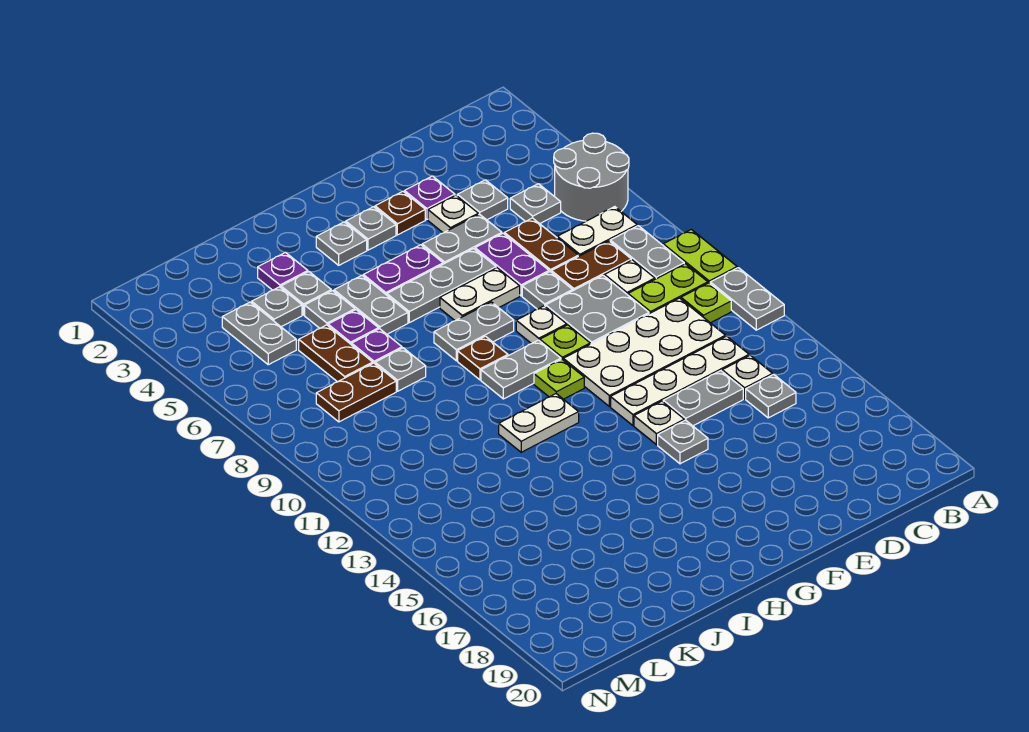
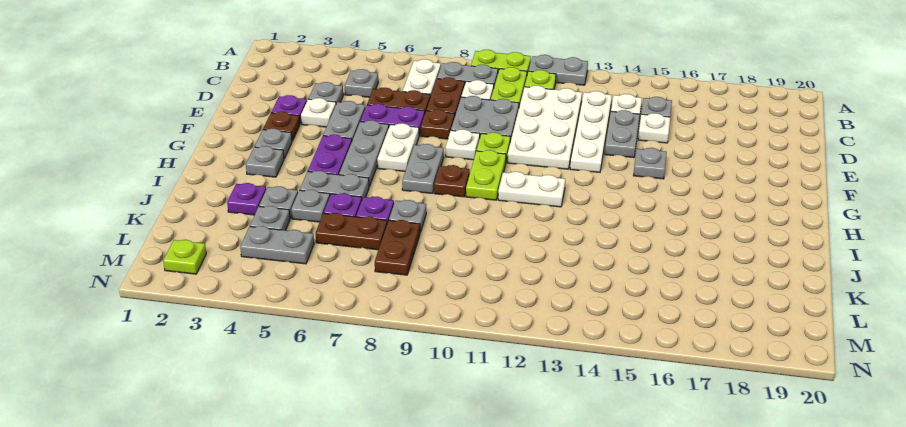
grey round brick A5:B6 level 1 -> none
grey plate E8 level 1 -> brown plate E8 level 1
white plate F14 level 1 -> white plate D15 level 1
grey plate G10:H10 level 1 -> lime plate G10:H10 level 1
lime plate G11 level 1 -> lime plate M2 level 1
white plate H12:I12 level 1 -> white plate H11:H12 level 1

